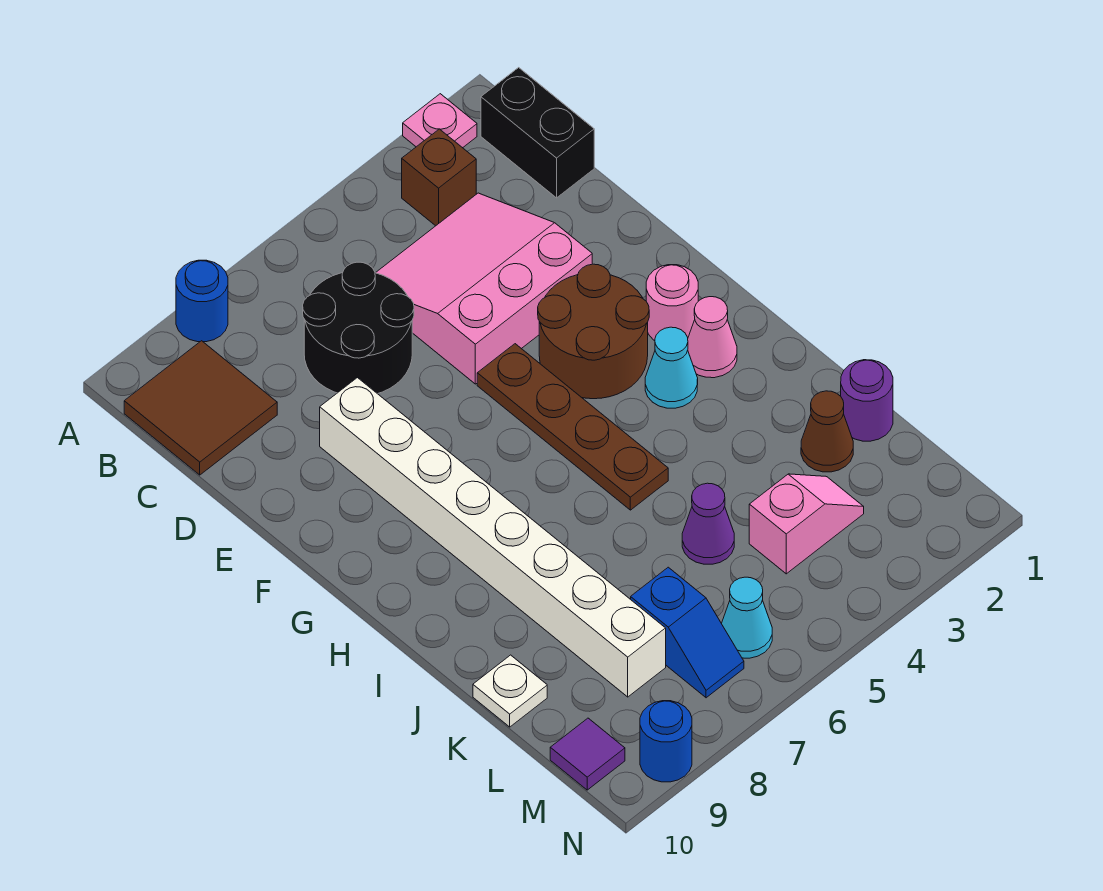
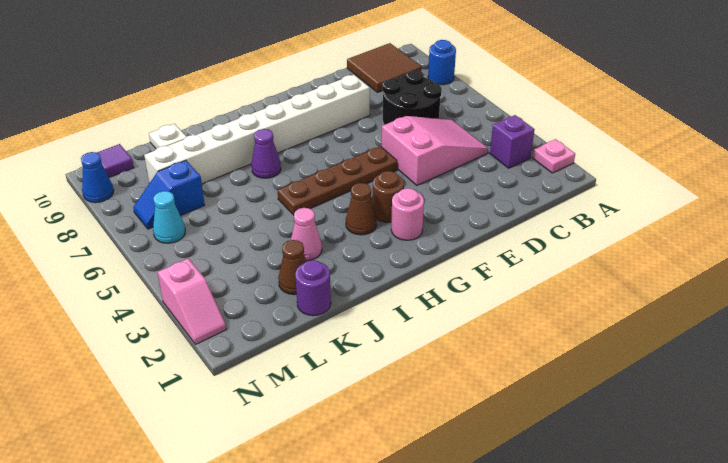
black brick B1:C1 level 1 -> none
brown brick B3 level 1 -> purple brick B3 level 1
pink slope C3:E5 level 1 top E -> pink slope C4:E5 level 1 top E
brown round brick F3:G4 level 1 -> brown round brick G3 level 1
pink cone H2 level 1 -> pink cone J3 level 1
cyan cone H3 level 1 -> brown cone H3 level 1
purple cone K5 level 1 -> purple cone I7 level 1
pink slope L3:L4 level 1 top 4 -> pink slope N2:N3 level 1 top 3
blue round brick N9 level 1 -> blue cone N9 level 1

